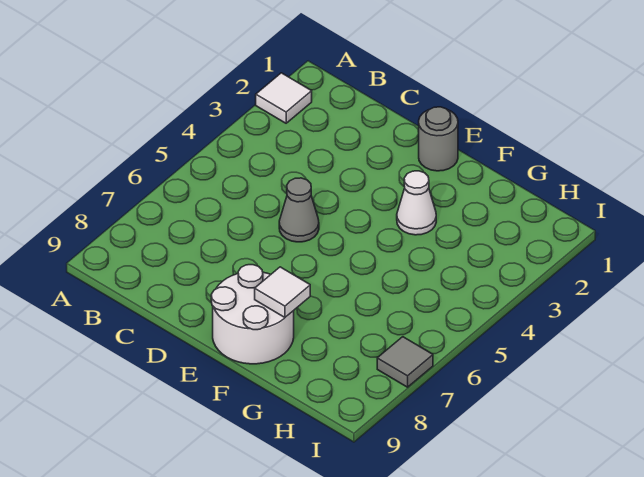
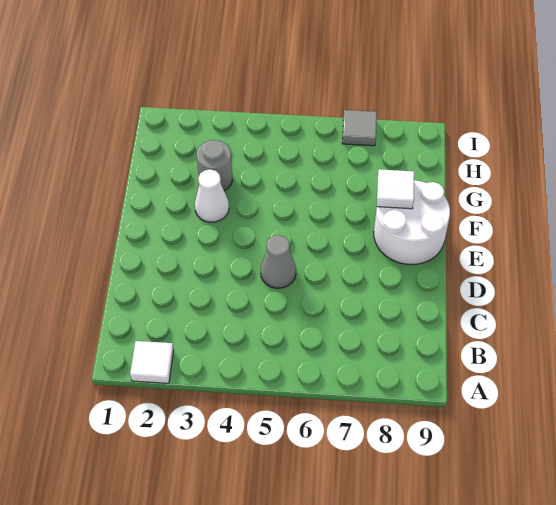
grey round brick E1 level 1 -> grey round brick G3 level 1

